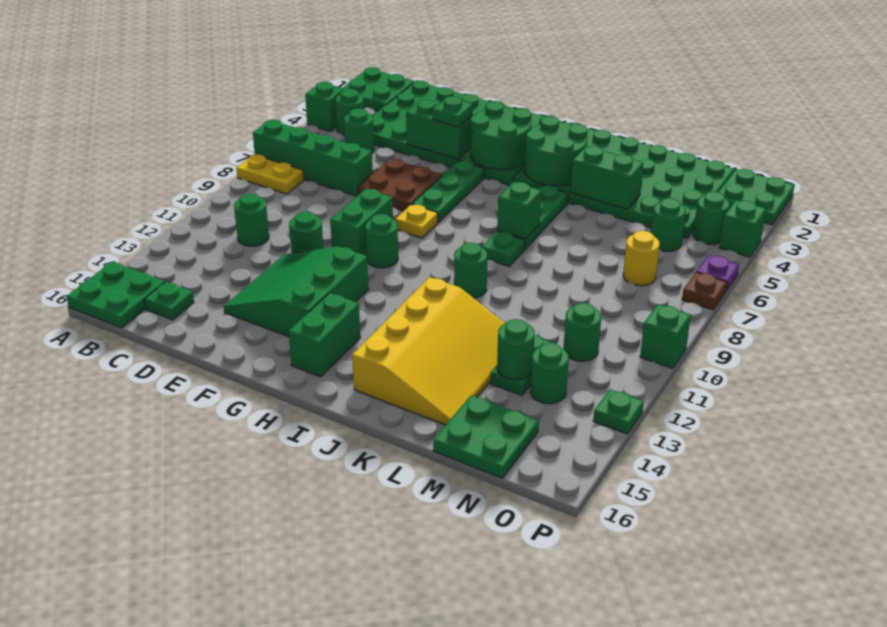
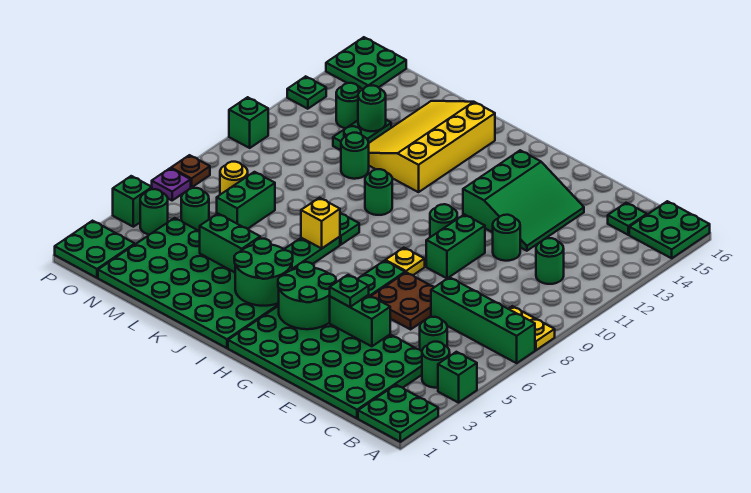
green brick H14:H15 level 1 -> green brick M6:M7 level 1
green brick J7 level 2 -> yellow brick J7 level 2
green plate M15:N16 level 1 -> green plate O15:P16 level 1
green round brick N11 level 1 -> green round brick L11 level 1

